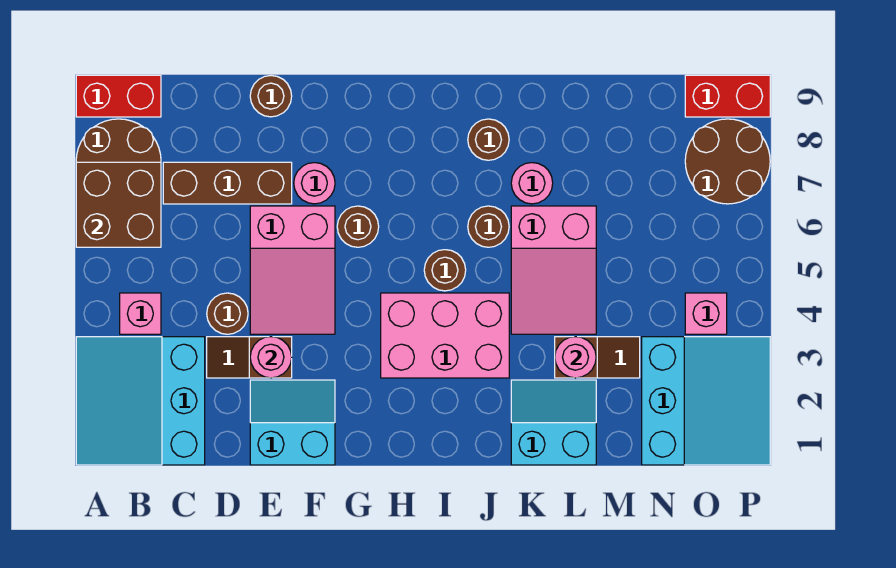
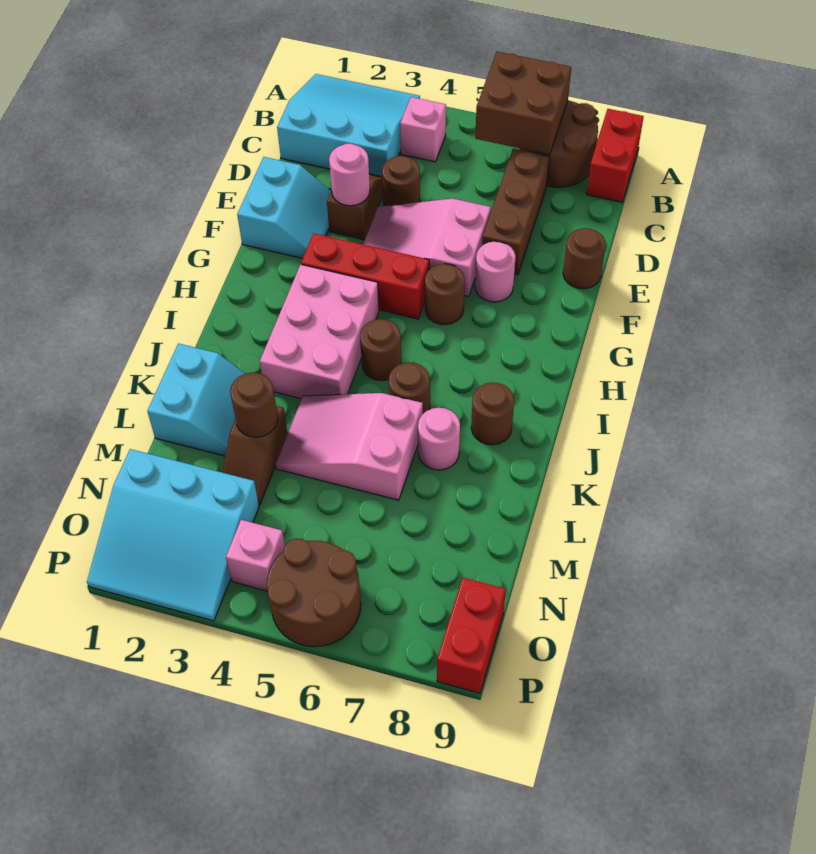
none -> red brick G3:G5 level 1
pink round brick L3 level 2 -> brown round brick L3 level 2
brown round brick O7:P8 level 1 -> brown round brick O5:P6 level 1

